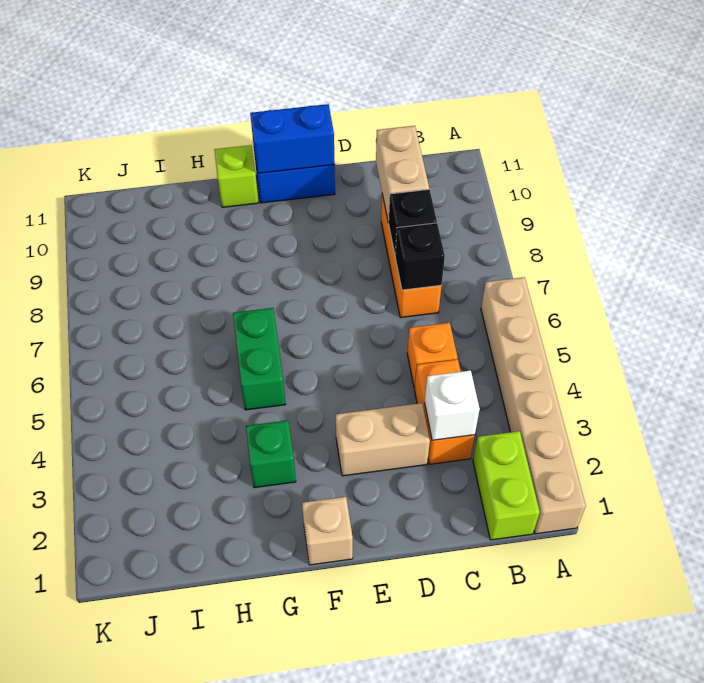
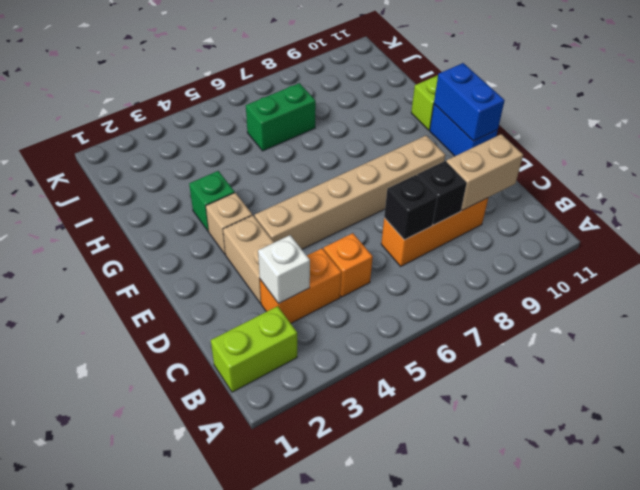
tan brick A1:A6 level 1 -> tan brick E4:E9 level 1
tan brick F1 level 1 -> tan brick F3 level 1
green brick G5:G6 level 1 -> green brick I6:I7 level 1

